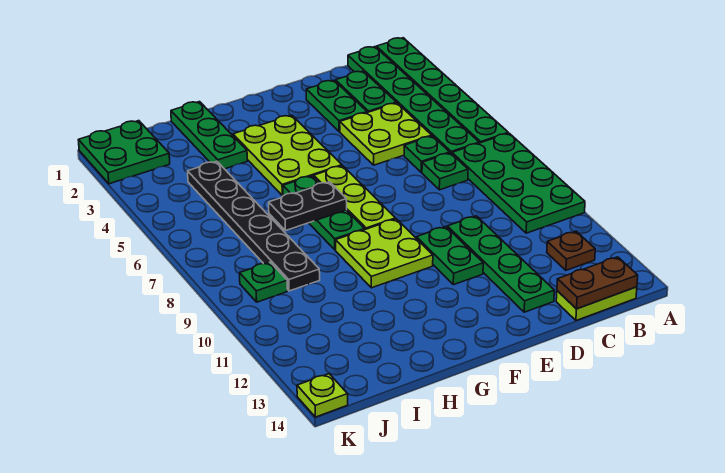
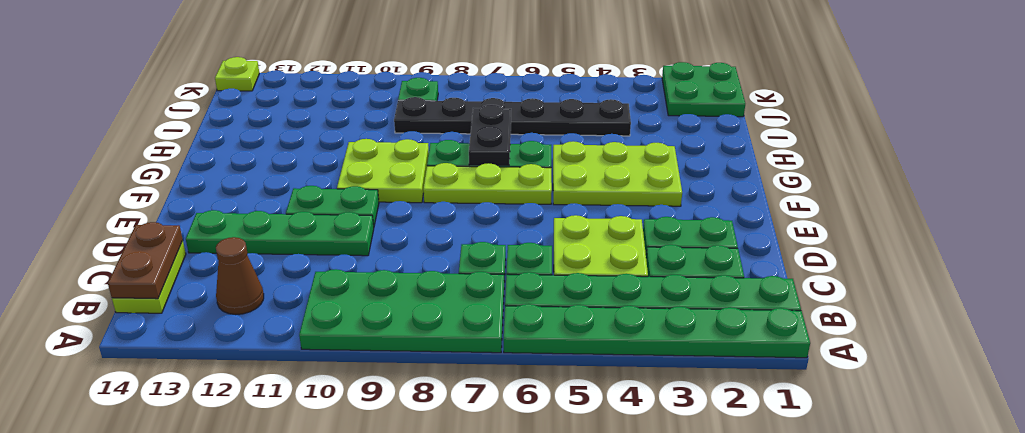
brown plate B12 level 1 -> brown cone B12 level 1
green plate H1:H3 level 1 -> none

